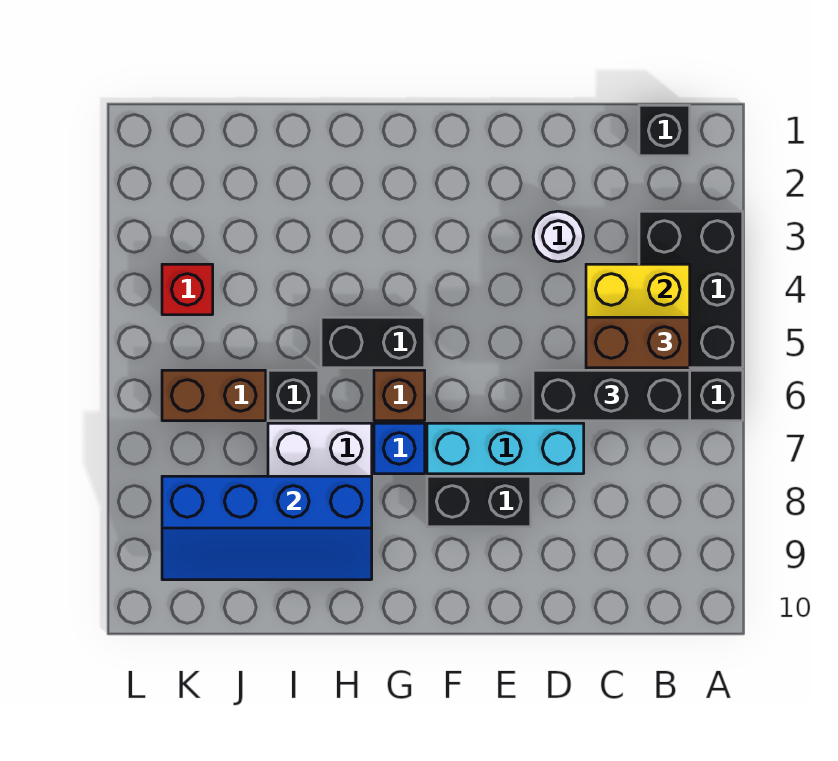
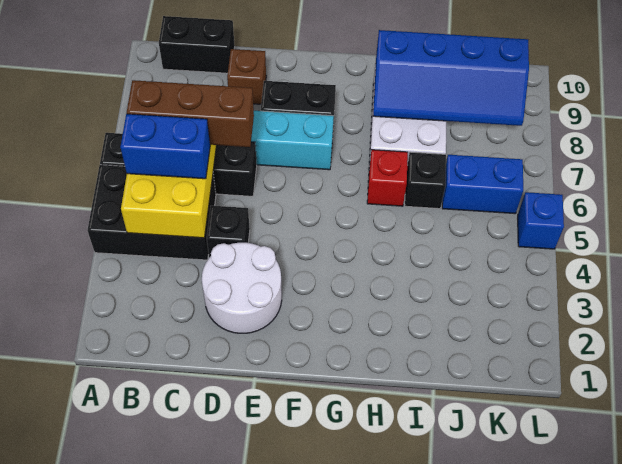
black brick A3:B5 level 1 -> black brick A4:C5 level 1
black brick B1 level 1 -> black brick D4 level 1
brown brick B5:C5 level 3 -> blue brick B5:C5 level 3
black brick B6:D6 level 3 -> brown brick B6:D6 level 3
white round brick D3 level 1 -> white round brick D2:E3 level 1
black brick G5:H5 level 1 -> black brick B10:C10 level 1
brown brick G6 level 1 -> brown brick D9 level 1
blue brick G7 level 1 -> blue brick L5 level 1
blue slope H8:K9 level 2 top 8 -> blue slope H8:K9 level 2 top 9
brown brick J6:K6 level 1 -> blue brick J6:K6 level 1
red brick K4 level 1 -> red brick H6 level 1

